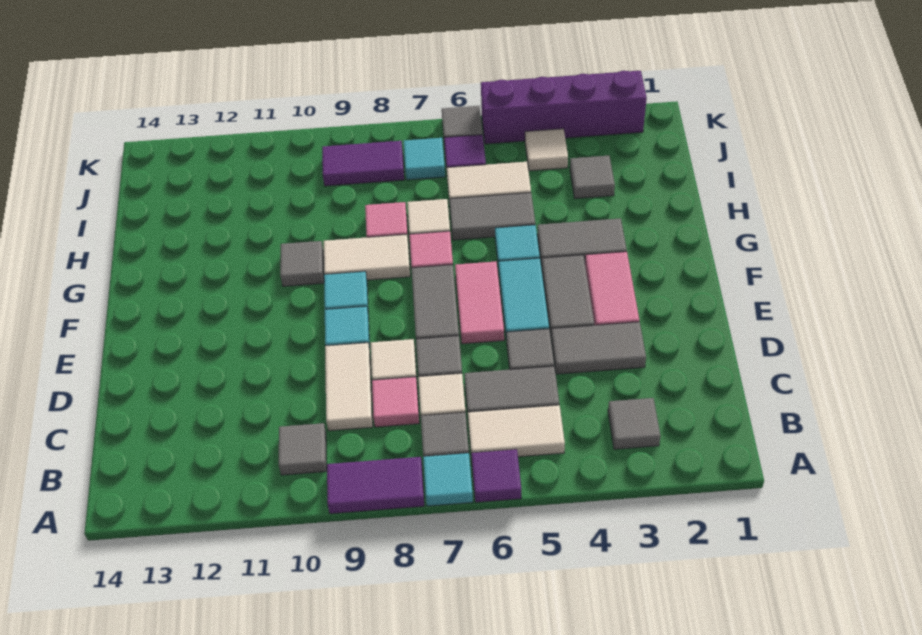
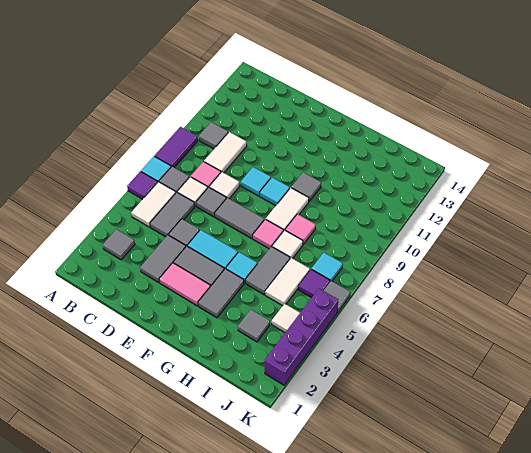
white tile C9:D9 level 1 -> white tile C9:C10 level 1
pink tile E6:F6 level 1 -> none
purple tile J8:J9 level 1 -> none

